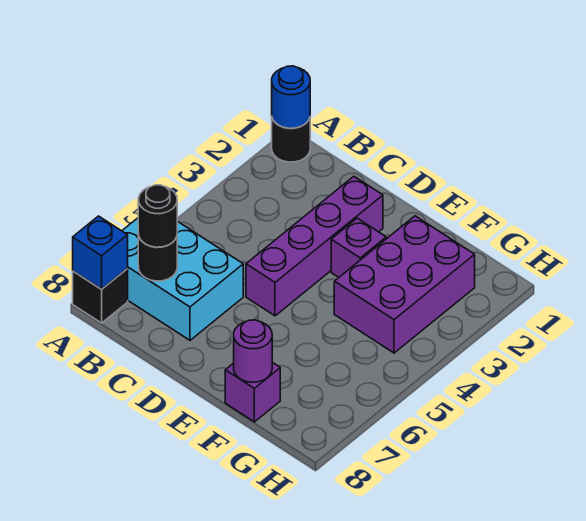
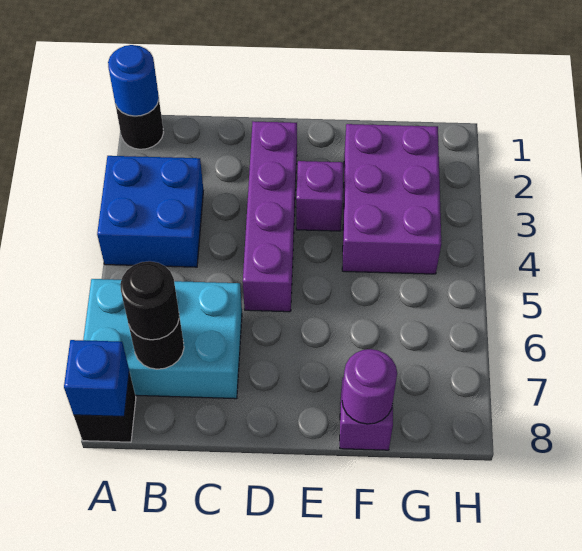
none -> blue brick A3:B4 level 1

